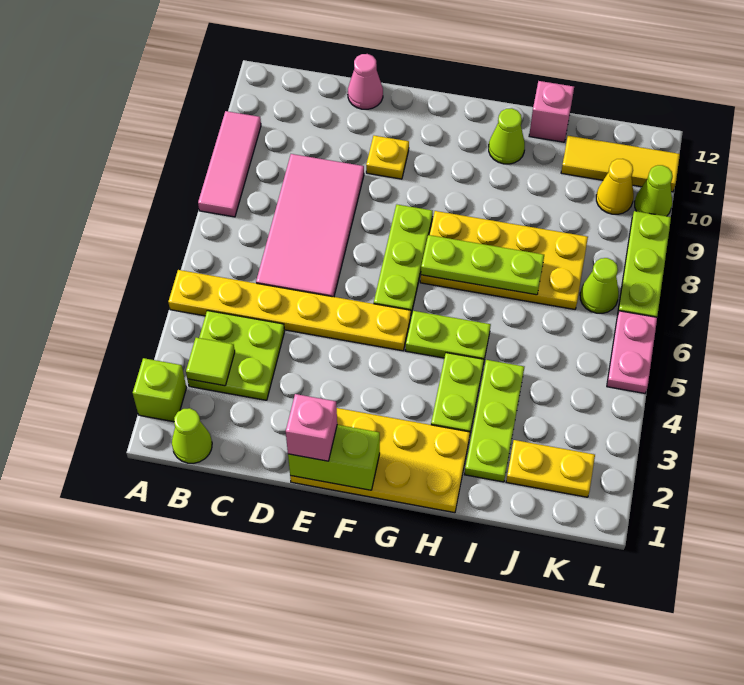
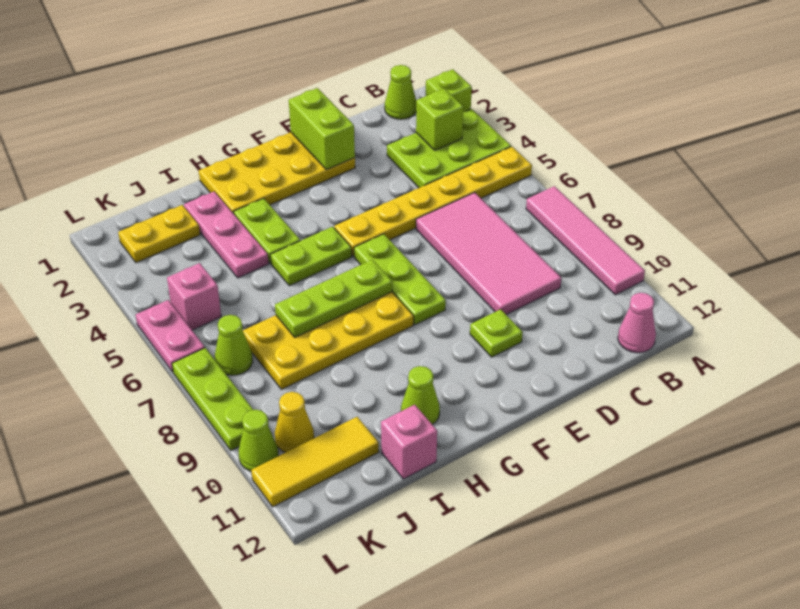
pink tile A8:A10 level 1 -> pink tile A7:A10 level 1
lime plate B3:C4 level 1 -> lime plate A3:C4 level 1
lime tile B3 level 2 -> lime brick B3 level 2
pink cone D12 level 1 -> pink cone B12 level 1
lime brick E1:F1 level 2 -> lime brick E1:E2 level 2
pink brick E1 level 3 -> pink brick K5 level 1
yellow plate E10 level 1 -> lime plate E10 level 1
lime plate I2:I4 level 1 -> pink plate I2:I4 level 1

